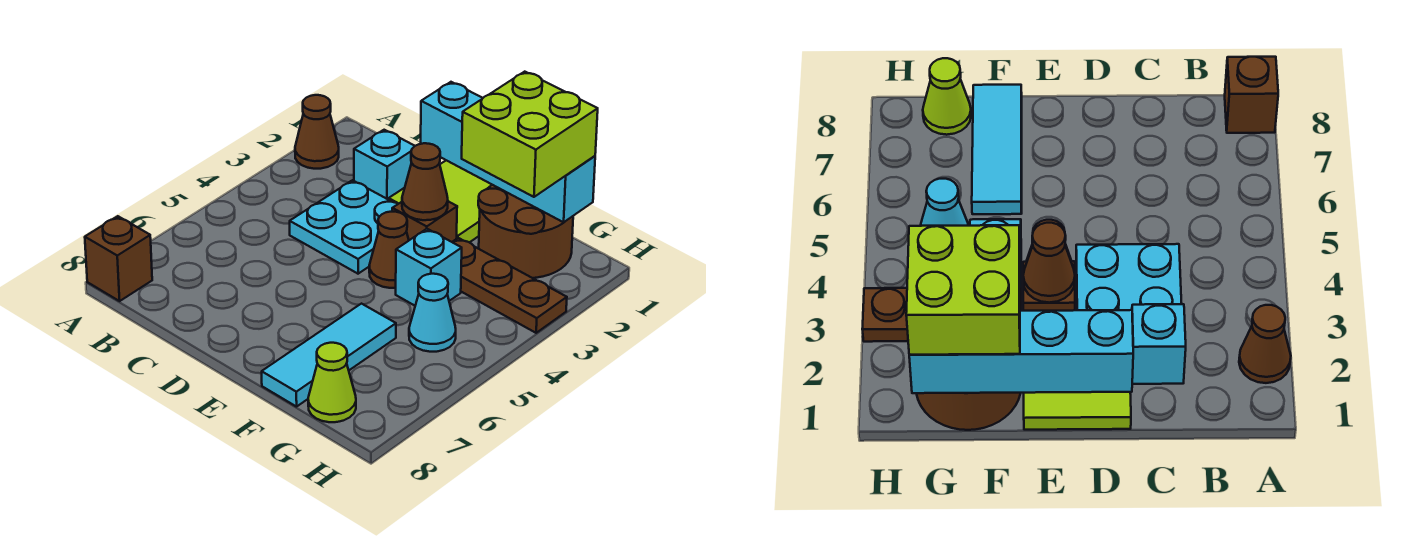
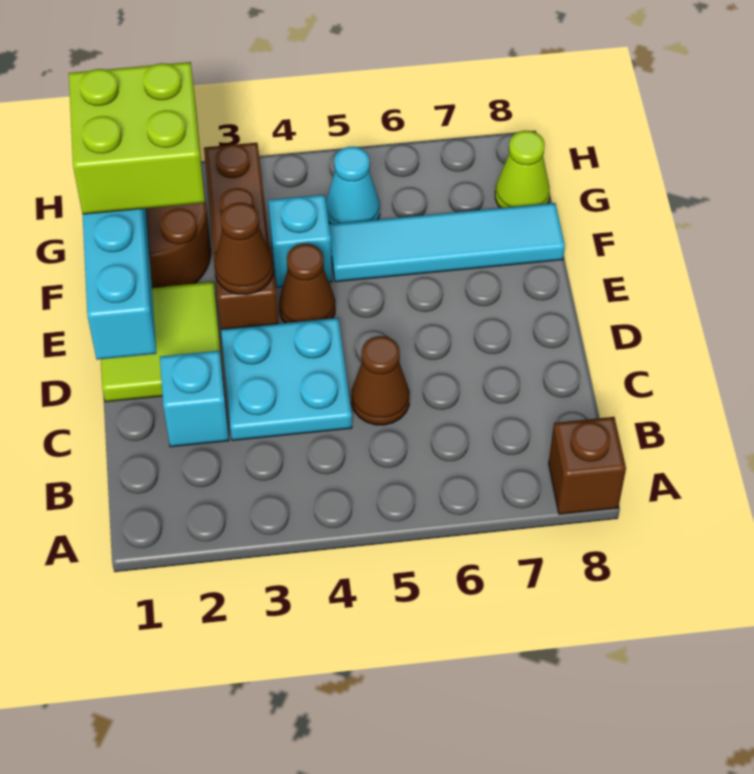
brown cone A2 level 1 -> brown cone C5 level 1
cyan tile F6:F8 level 1 -> cyan tile F5:F8 level 1

